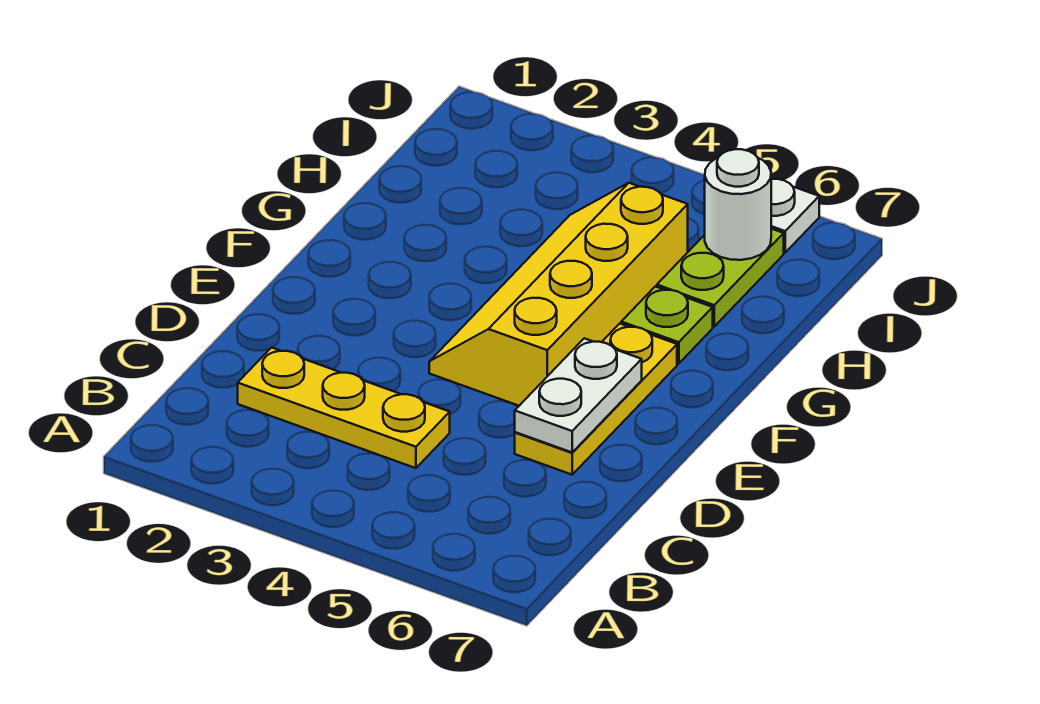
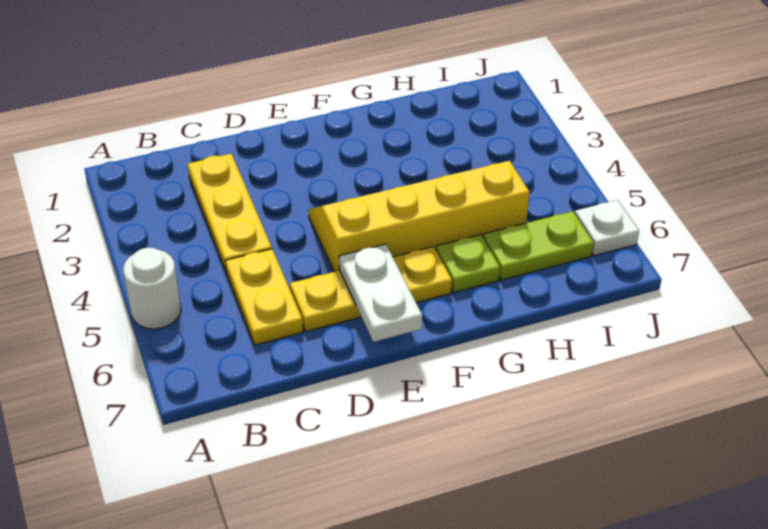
none -> yellow plate C5:C6 level 1
white plate D6:E6 level 2 -> white plate E6:E7 level 2
white round brick I6 level 2 -> white round brick A5 level 1

